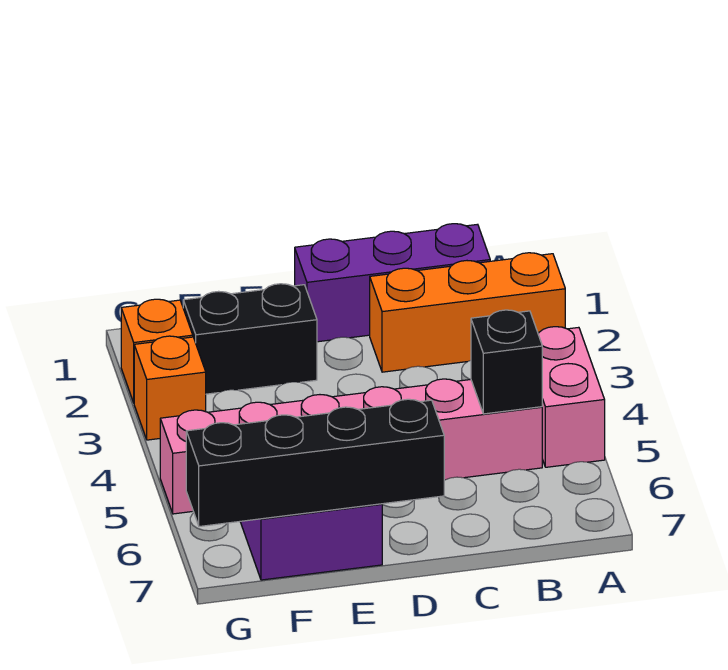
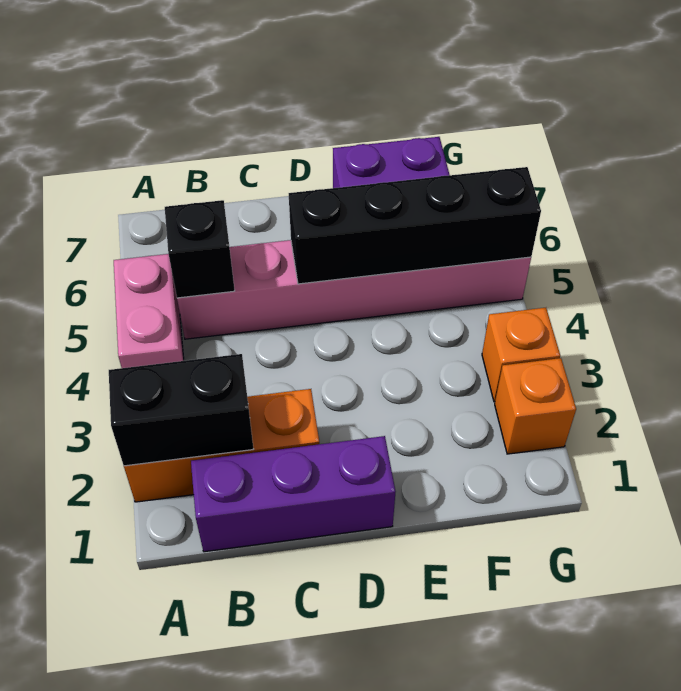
black brick D7:G7 level 2 -> black brick D5:G5 level 2
black brick E2:F2 level 1 -> black brick A2:B2 level 2

